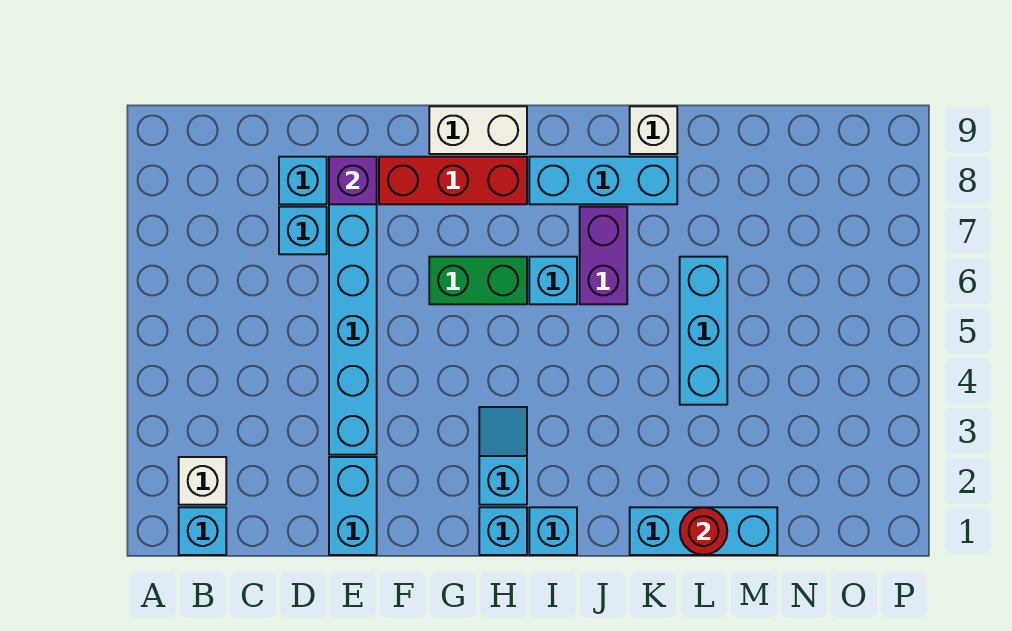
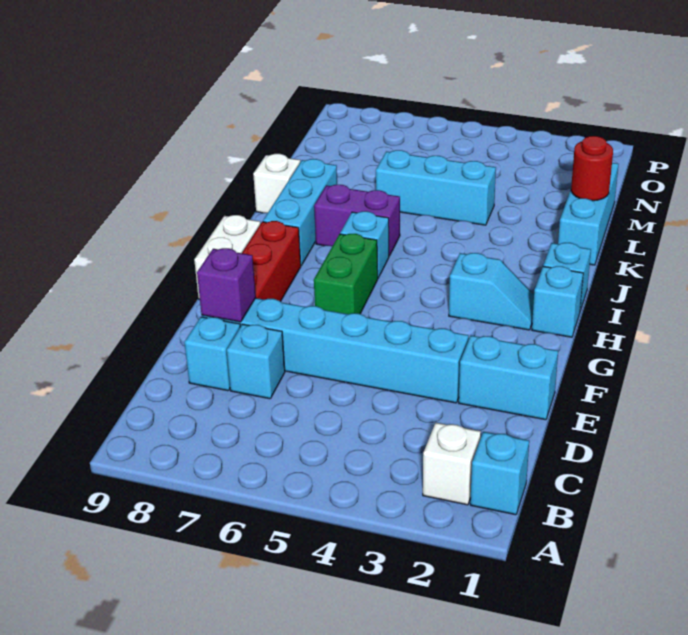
cyan slope H2:H3 level 1 top 2 -> cyan slope H2:H3 level 1 top 3

